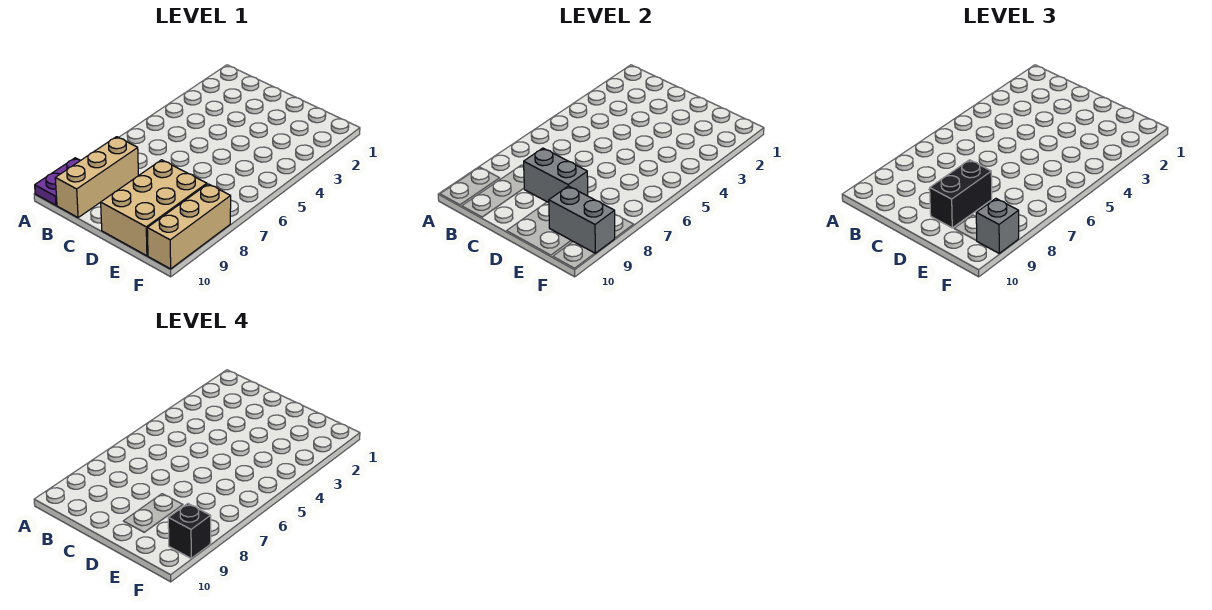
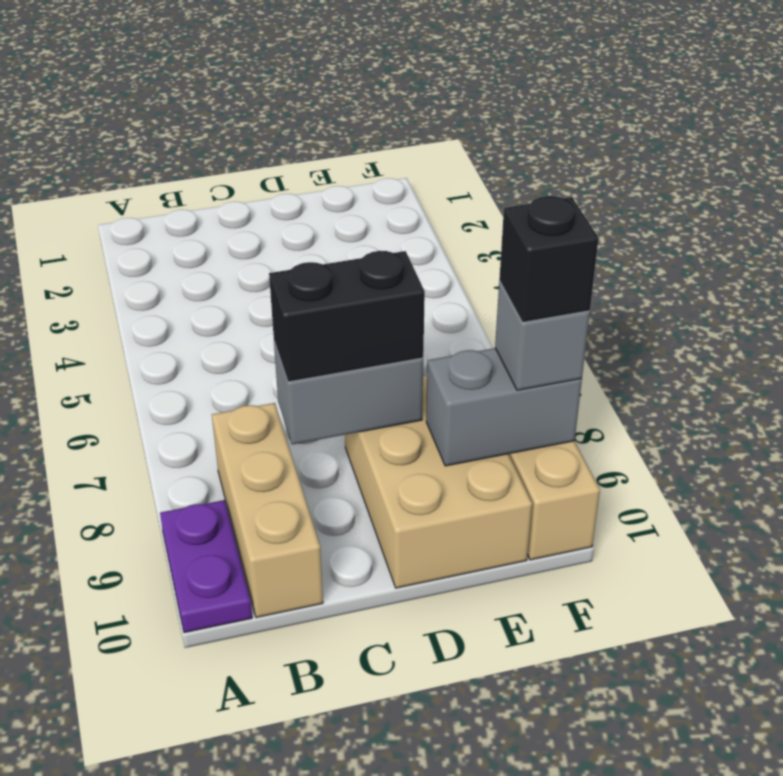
black brick D8:D9 level 3 -> black brick C8:D8 level 3

